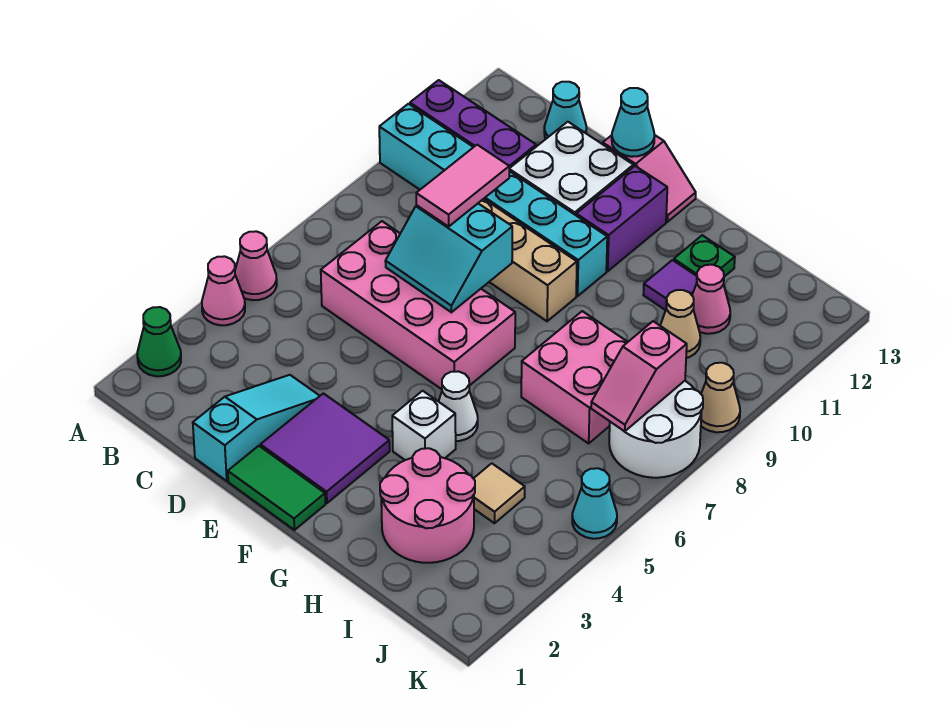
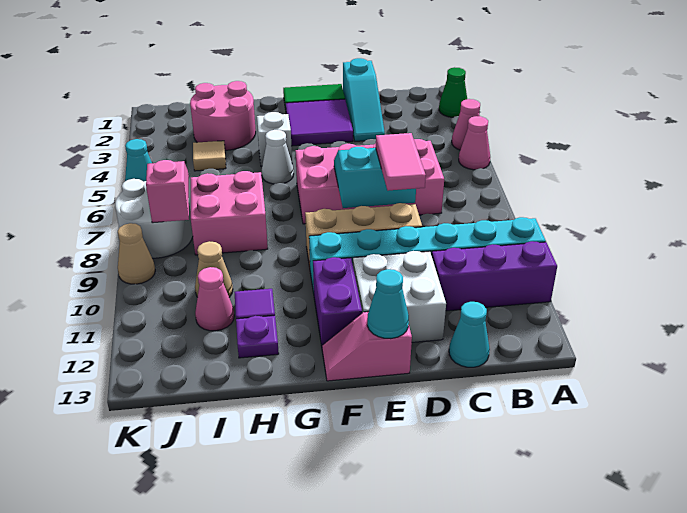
green plate H12 level 1 -> purple plate H12 level 1

